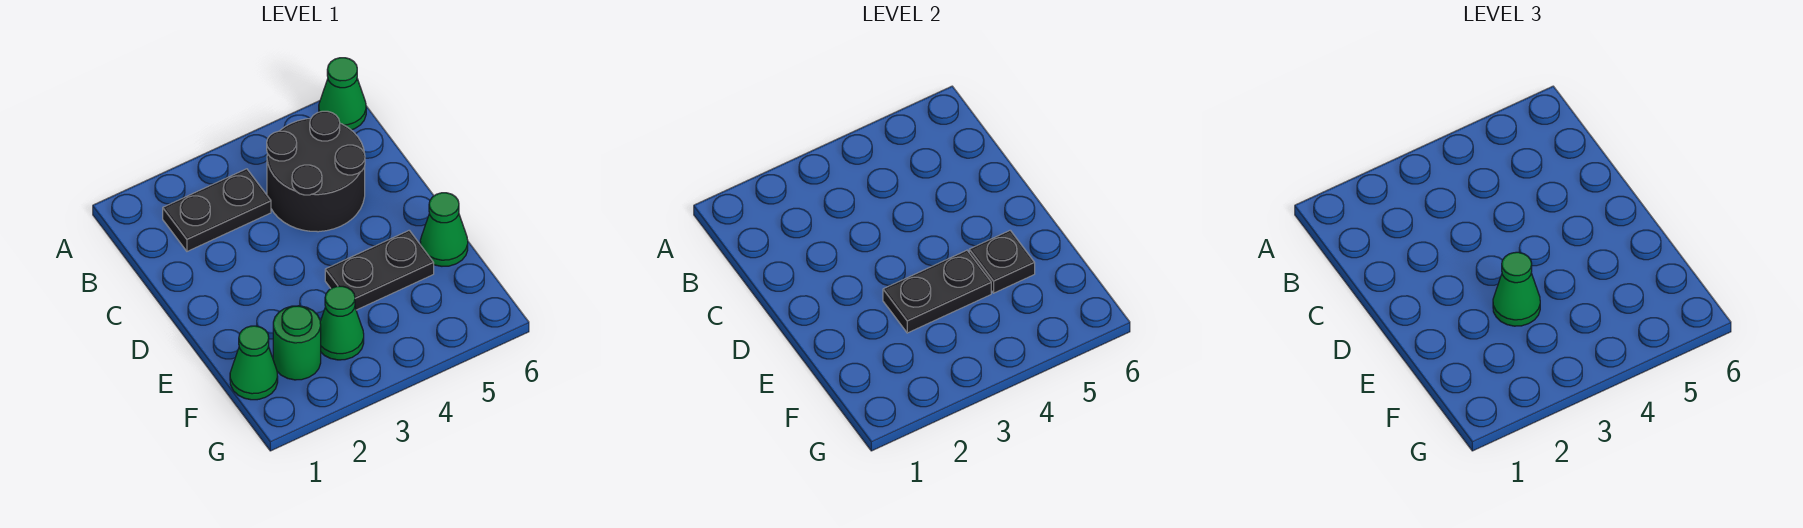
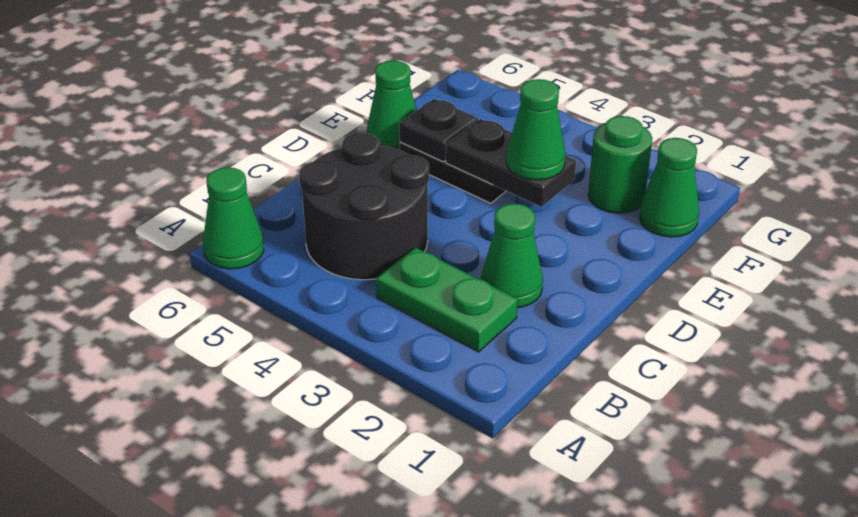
black plate B2:B3 level 1 -> green plate B2:B3 level 1
green cone F3 level 1 -> green cone C2 level 1

